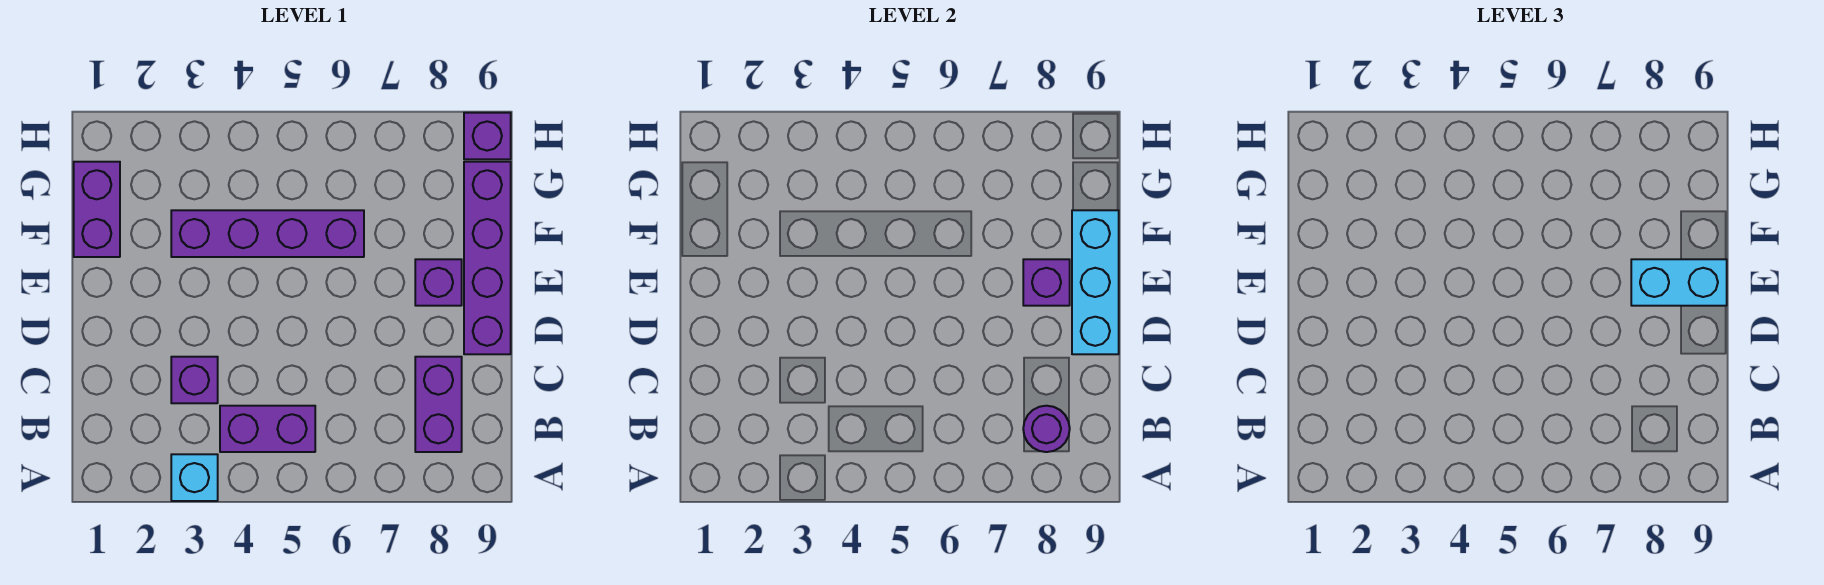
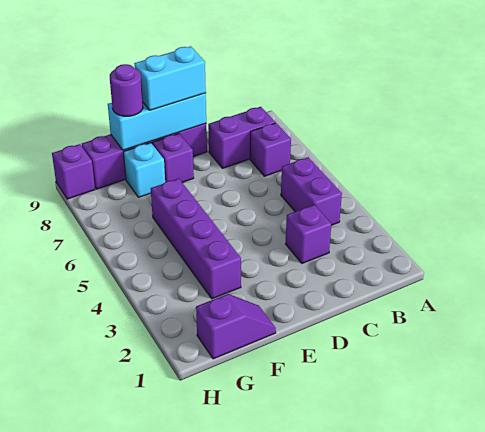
cyan brick A3 level 1 -> cyan brick F8 level 1
purple round brick B8 level 2 -> purple round brick F9 level 3
purple brick E8 level 2 -> purple brick B7 level 1
cyan brick E8:E9 level 3 -> cyan brick D9:E9 level 3
purple brick F1:G1 level 1 -> purple slope F1:G1 level 1 top G

